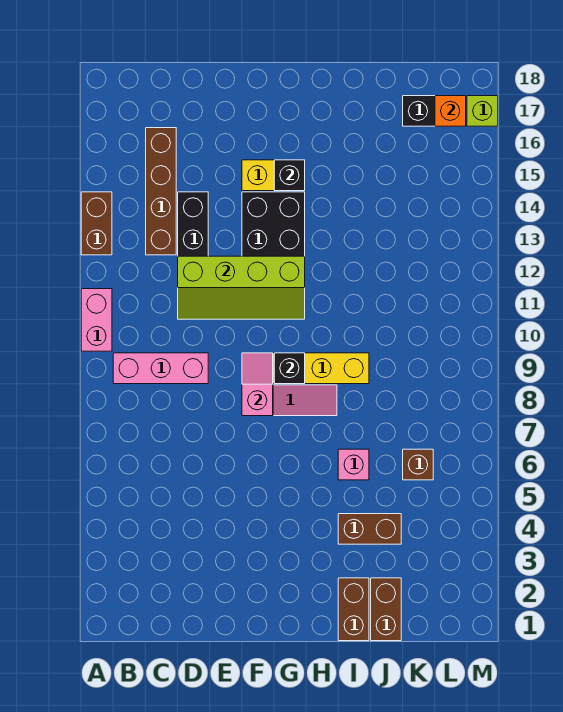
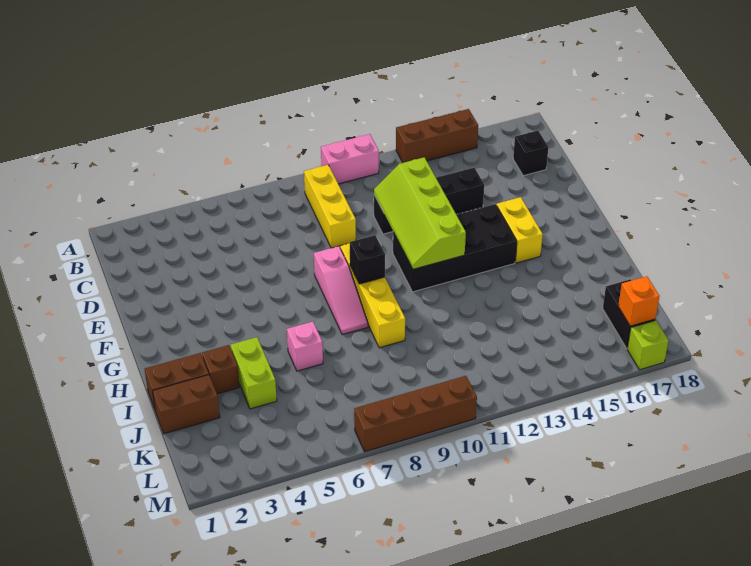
brown brick A13:A14 level 1 -> brown brick A13:A15 level 1
pink brick B9:D9 level 1 -> yellow brick B9:D9 level 1
brown brick C13:C16 level 1 -> brown brick M7:M10 level 1
pink slope F8:F9 level 2 top 8 -> none
black brick G15 level 2 -> black brick C17 level 1
brown brick I4:J4 level 1 -> lime brick I4:J4 level 1
brown brick K6 level 1 -> brown brick I3 level 1

